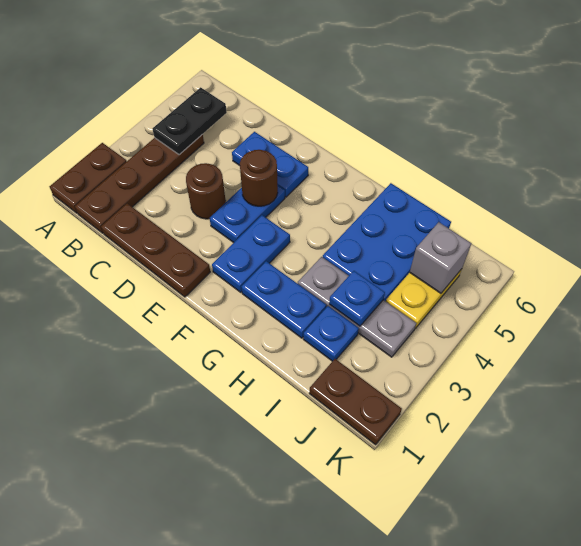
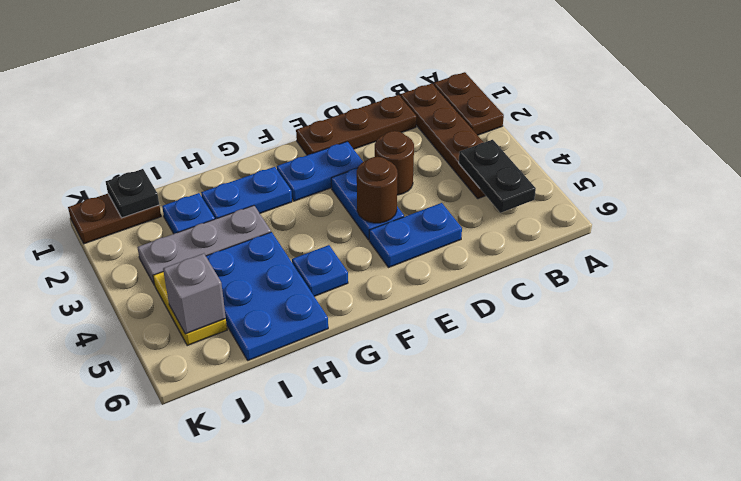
blue plate F2:F3 level 1 -> blue plate E2:F2 level 1
blue plate I3 level 2 -> blue plate G5 level 1
none -> black plate J1 level 2

